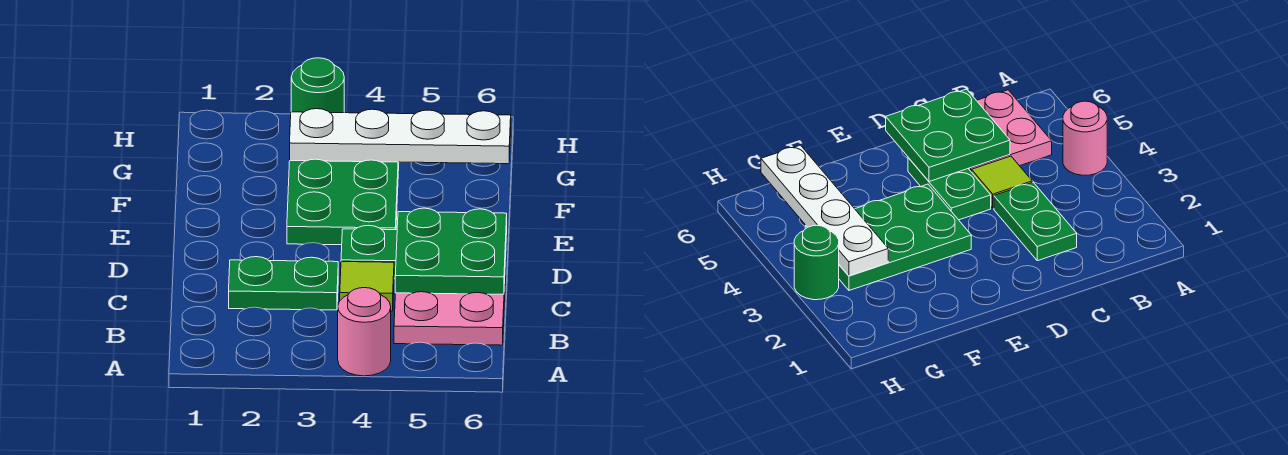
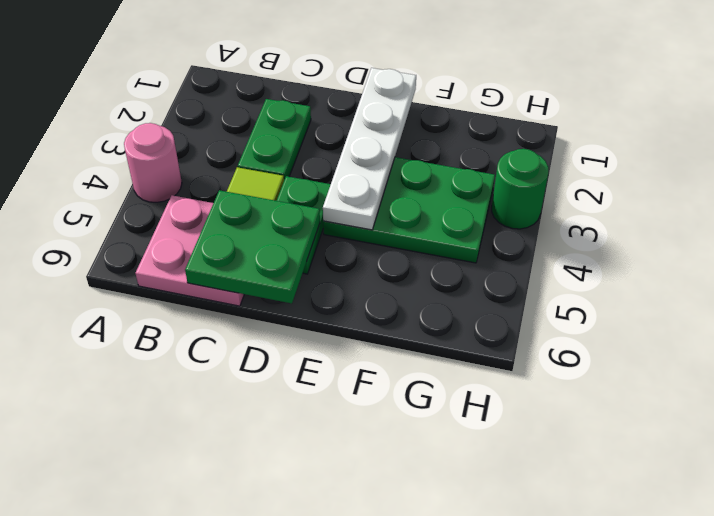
white plate G3:G6 level 2 -> white plate E1:E4 level 2

